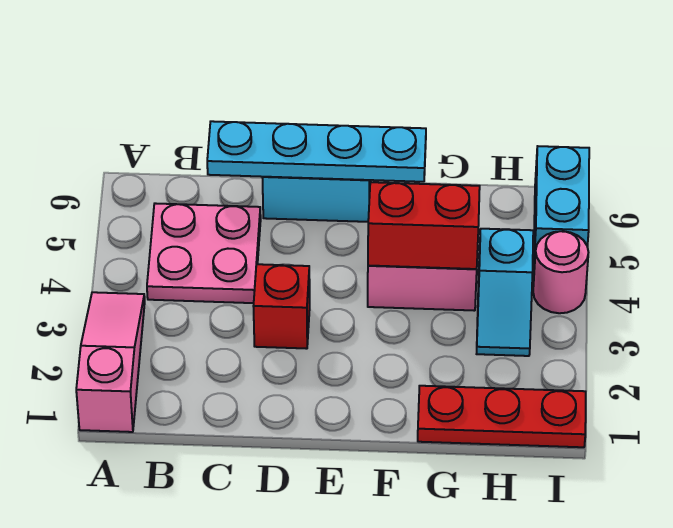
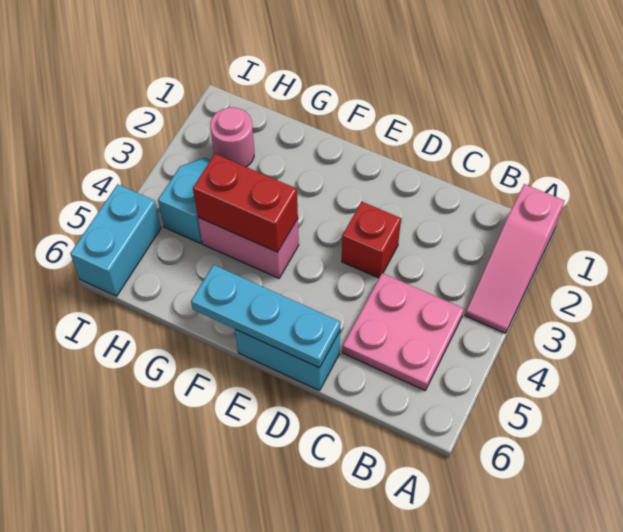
cyan plate C6:F6 level 2 -> cyan plate D6:F6 level 2
red plate G1:I1 level 1 -> none
pink round brick I4 level 1 -> pink round brick H2 level 1

